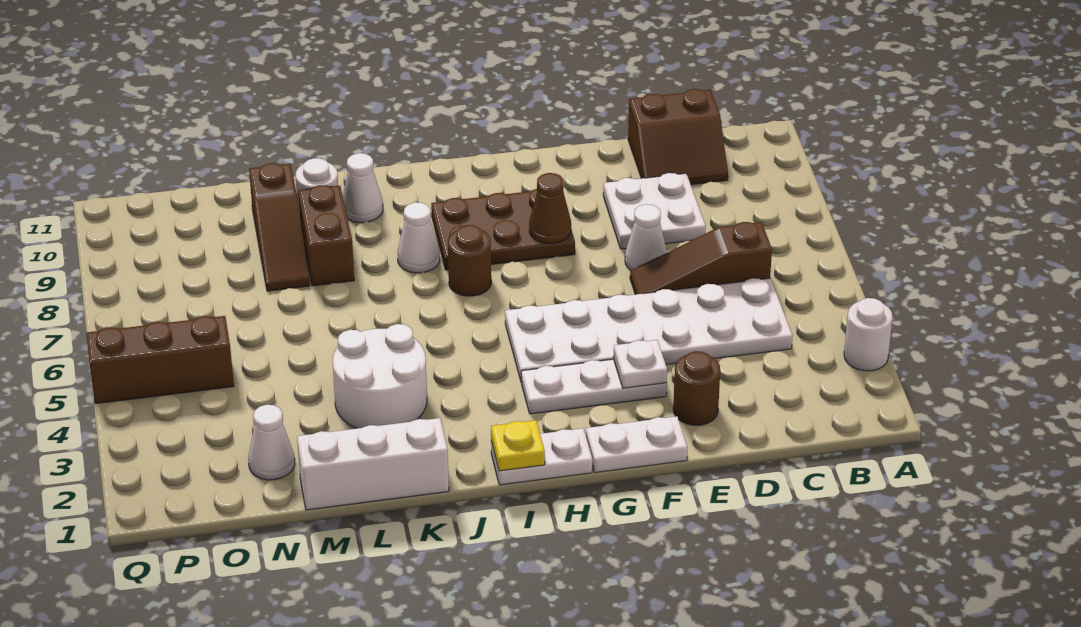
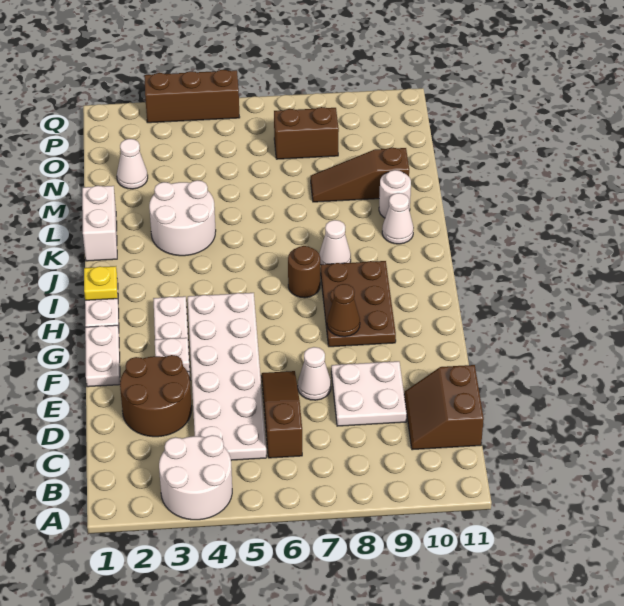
white round brick A3 level 1 -> white round brick A3:B4 level 1
brown round brick E2 level 1 -> brown round brick D2:E3 level 1
white brick K1:M1 level 1 -> white brick K1:L1 level 1
brown brick L8:L9 level 1 -> brown brick O7:O8 level 1
brown brick O5:Q5 level 1 -> brown brick Q3:Q5 level 1

